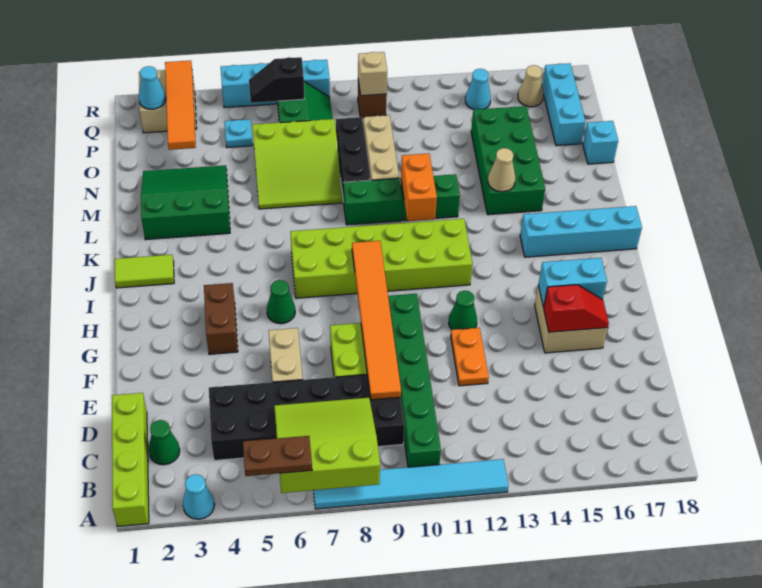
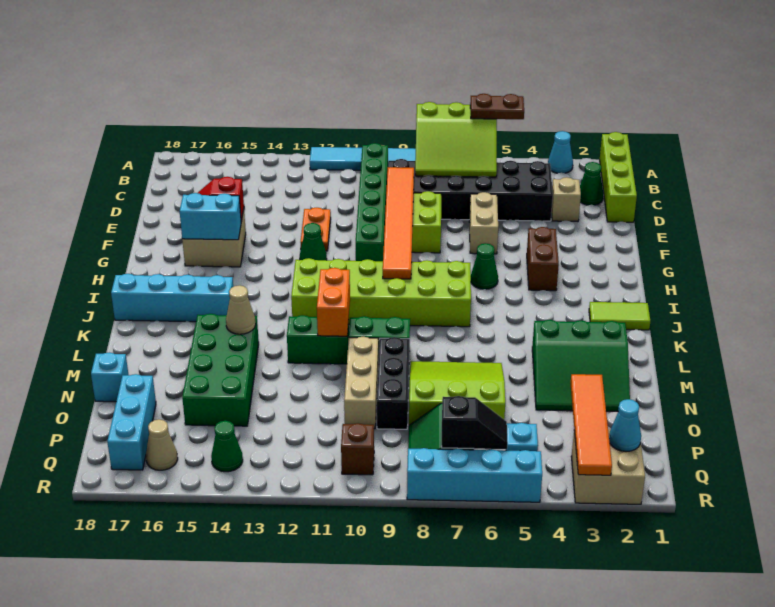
tan brick Q10 level 2 -> tan brick D3 level 1
cyan cone Q14 level 1 -> green cone Q14 level 1

